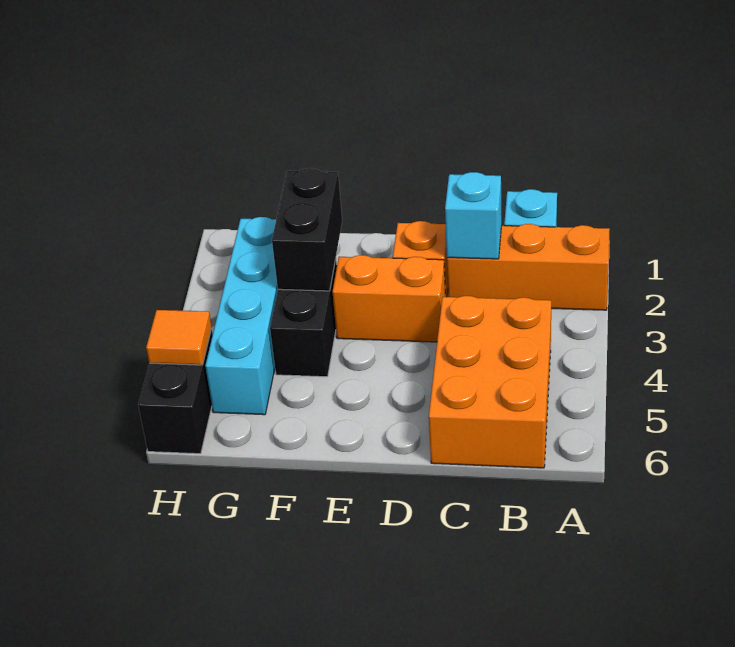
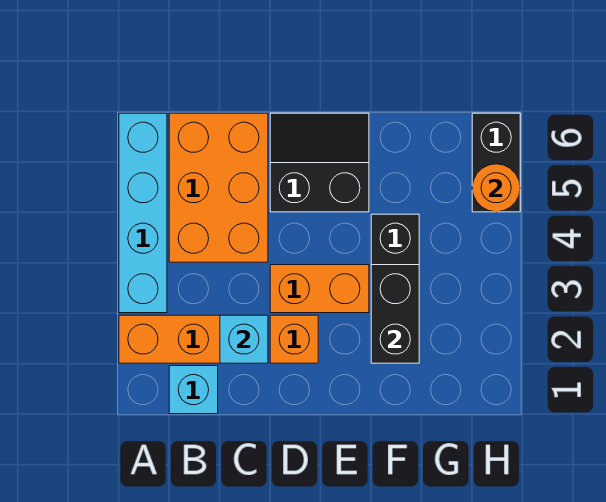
none -> black slope D5:E6 level 1 top 5
cyan brick G2:G5 level 1 -> cyan brick A3:A6 level 1
orange tile H5 level 2 -> orange round brick H5 level 2

